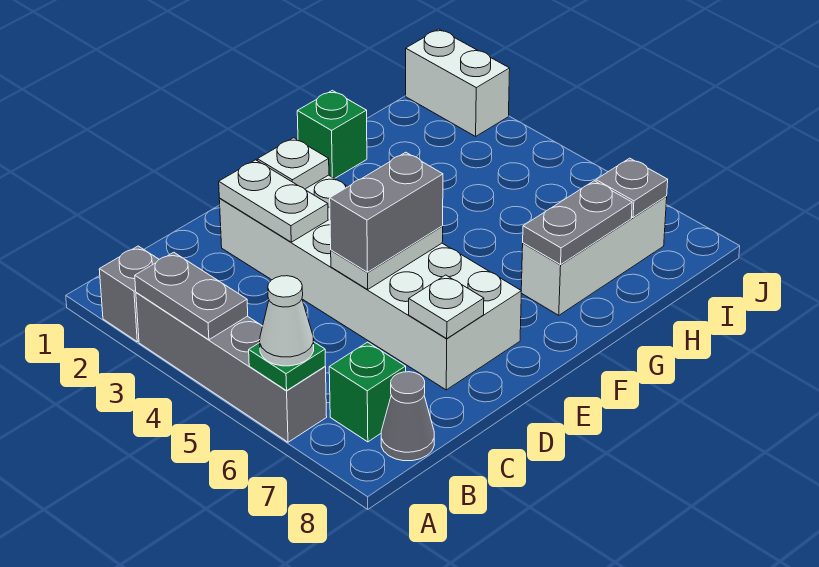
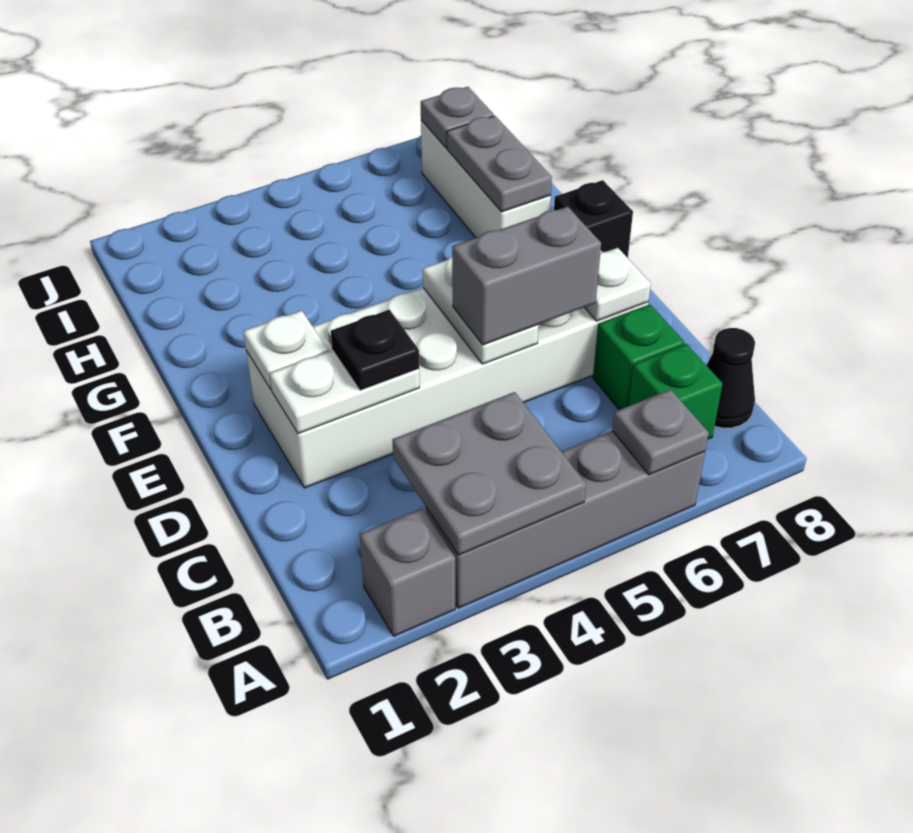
grey plate A3:A4 level 2 -> grey plate A3:B4 level 2
green plate A6 level 2 -> grey plate A6 level 2
white cone A6 level 3 -> none
grey cone B8 level 1 -> black cone B8 level 1
none -> black plate D3 level 3
grey brick D5:E5 level 3 -> grey brick D5:D6 level 3
none -> black brick F8 level 1
green brick G1 level 1 -> green brick C7 level 1
white brick J1:J2 level 1 -> none

